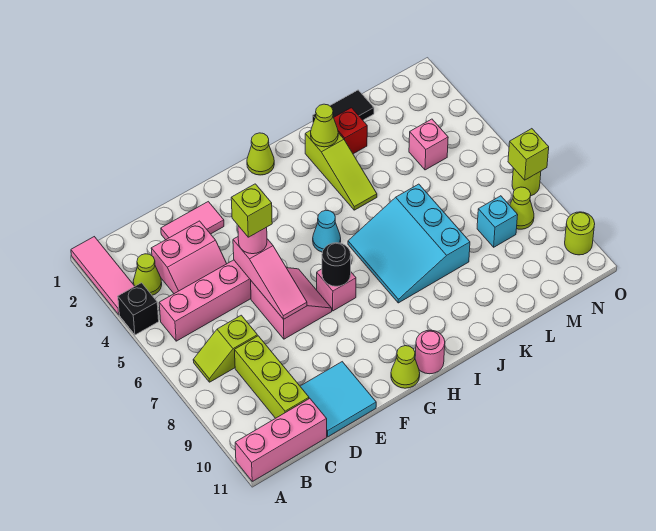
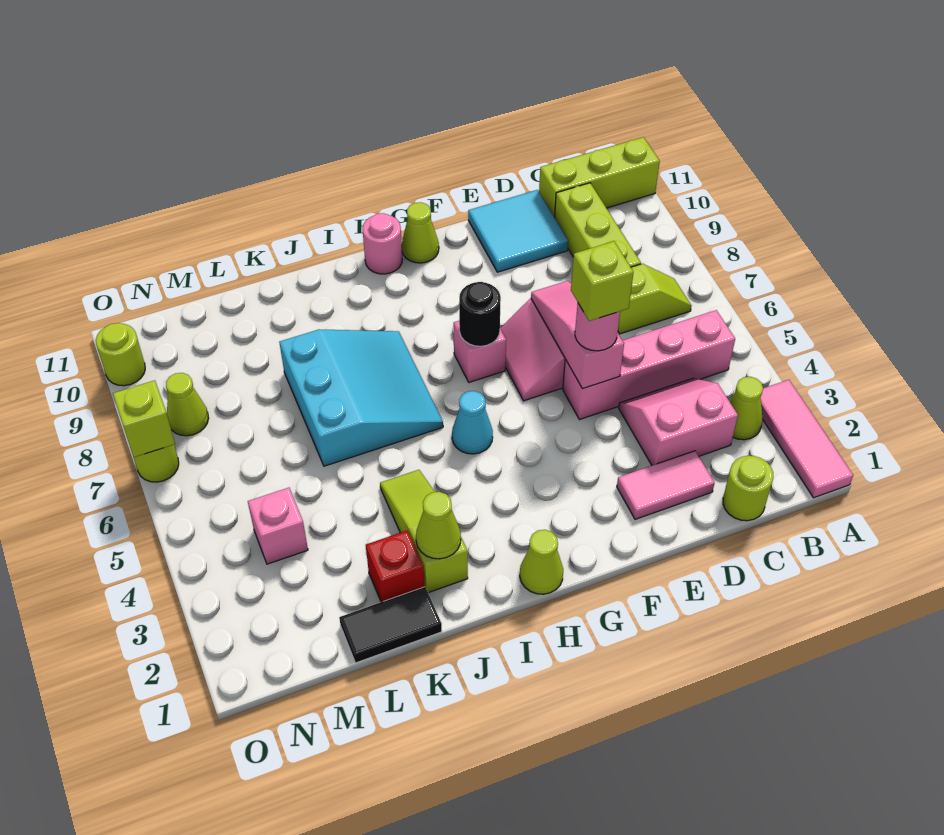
black brick A4 level 1 -> none
pink brick A11:C11 level 1 -> lime brick A11:C11 level 1
none -> lime round brick C1 level 1
cyan brick M8 level 1 -> none

